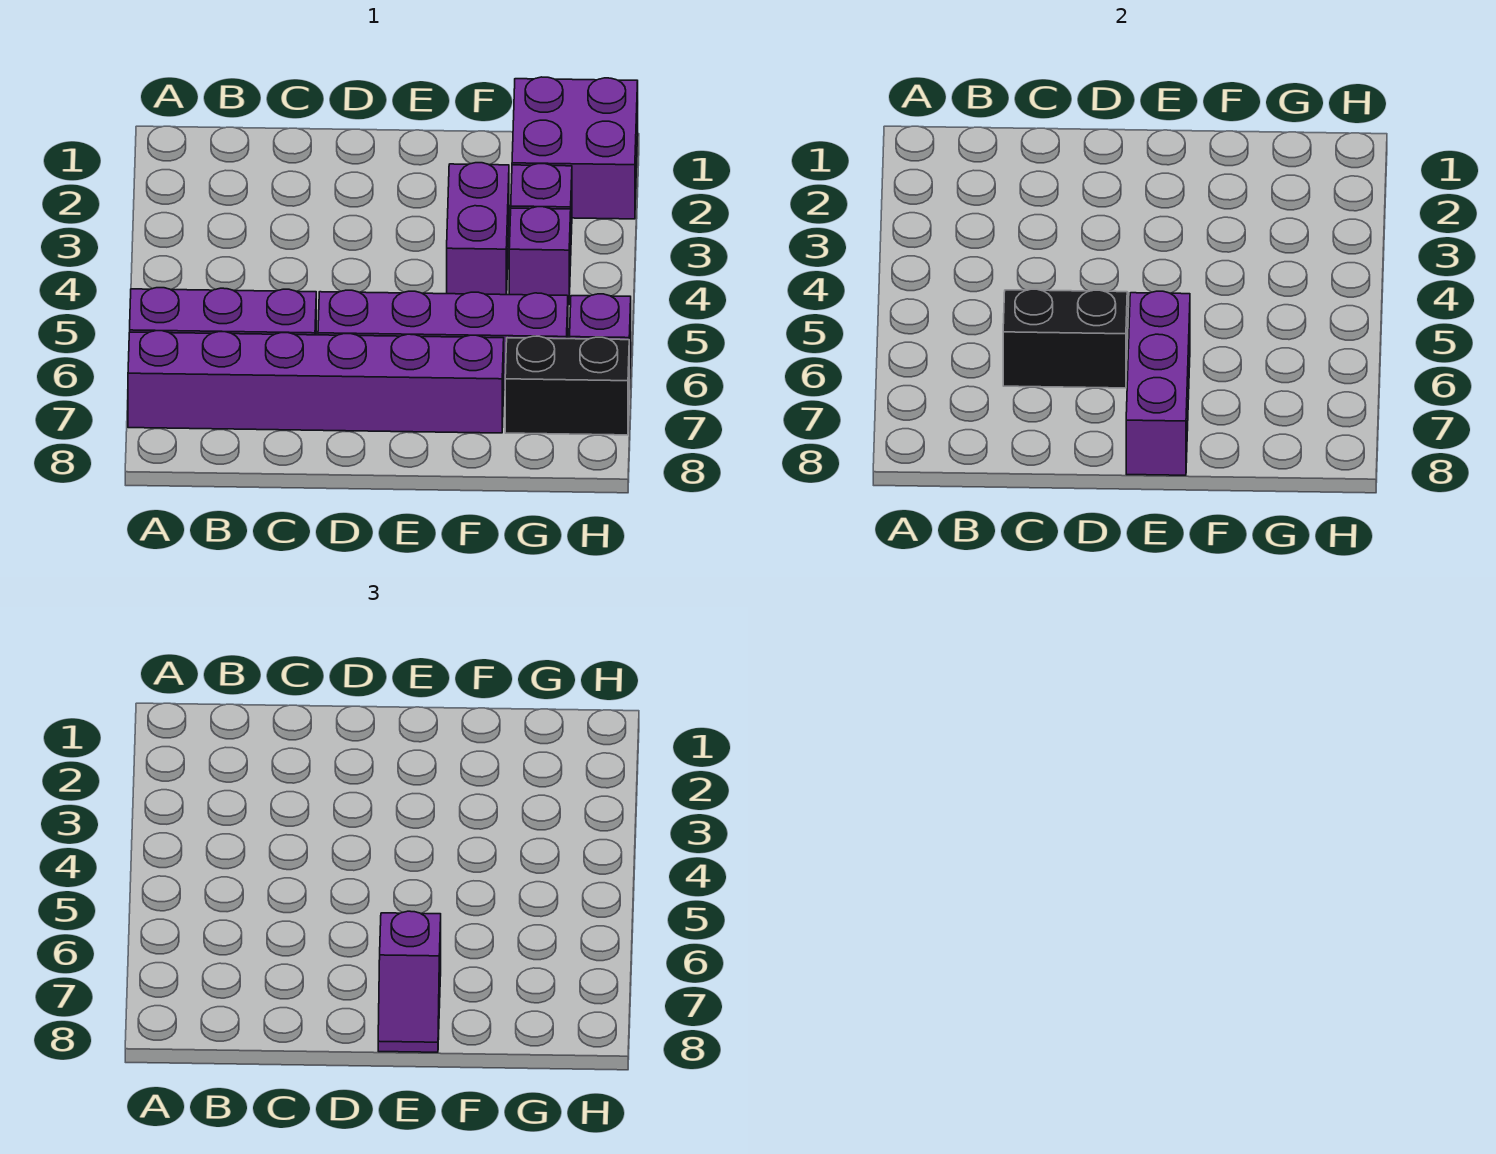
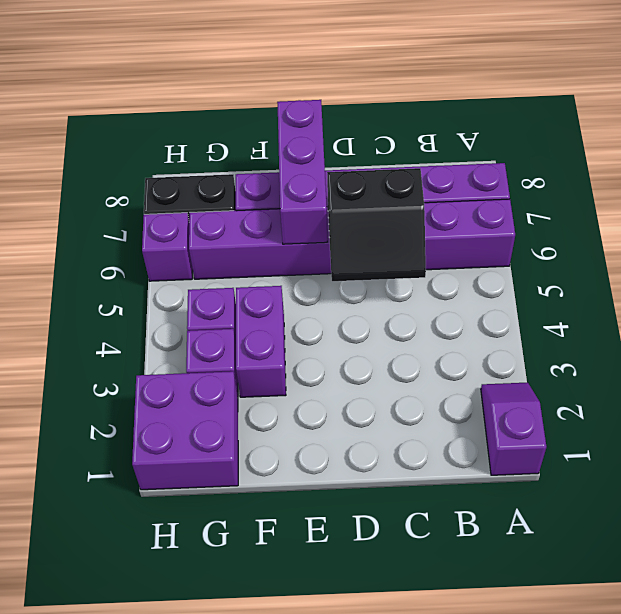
purple slope E7:E8 level 3 top 7 -> purple slope A1:A2 level 1 top 1

